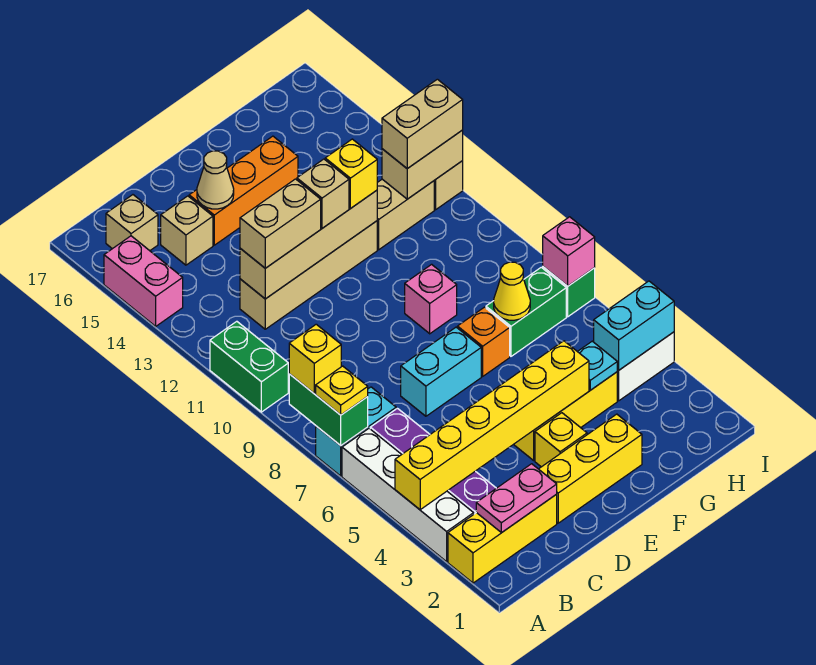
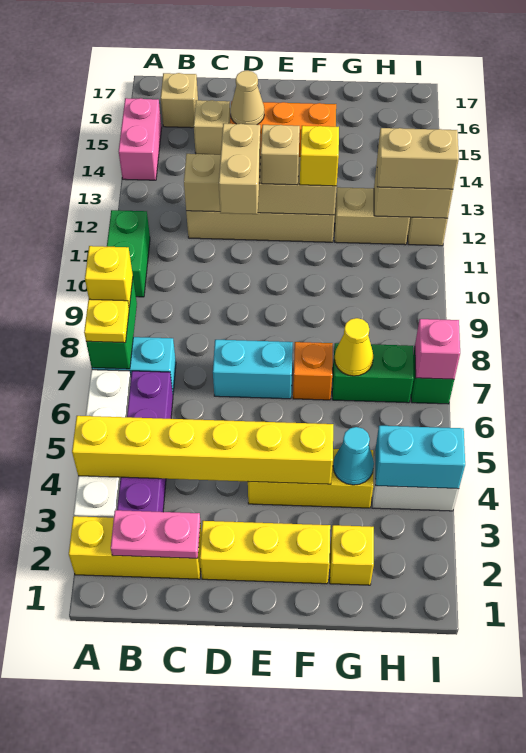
tan brick C12:D12 level 3 -> tan brick D11:D12 level 3
yellow brick E3 level 1 -> yellow brick G2 level 1
pink brick F9 level 1 -> none
cyan plate G4 level 2 -> cyan cone G4 level 2

